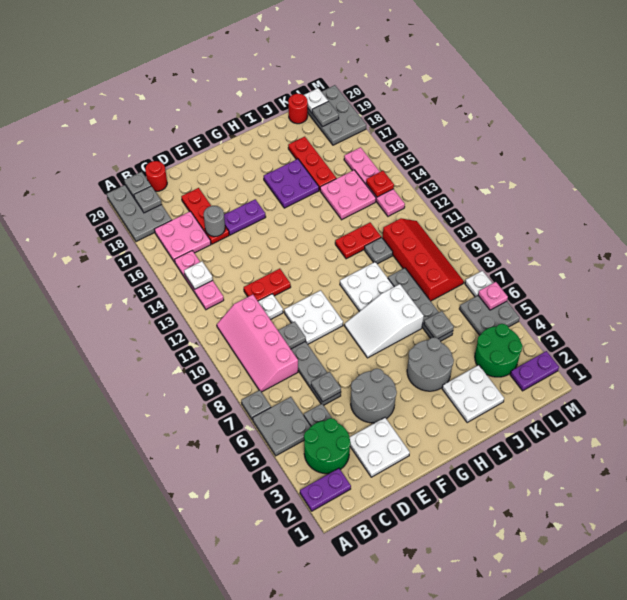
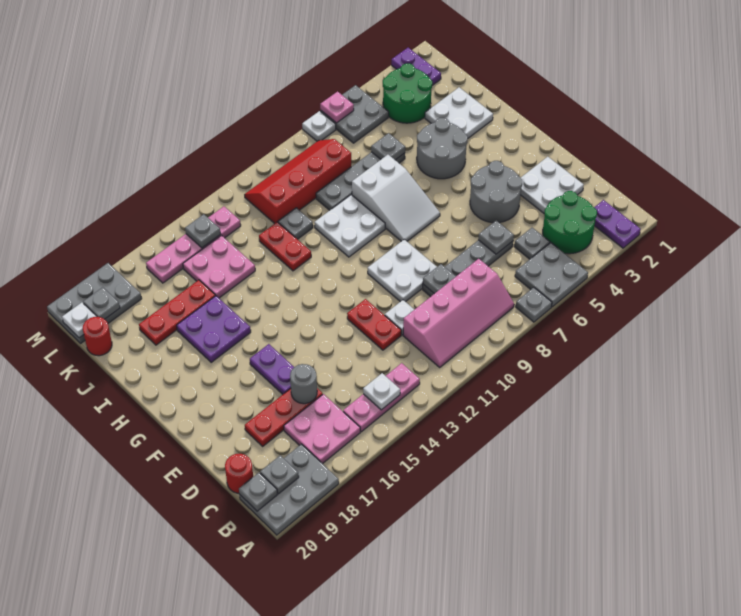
red plate L14 level 2 -> grey plate L14 level 2

